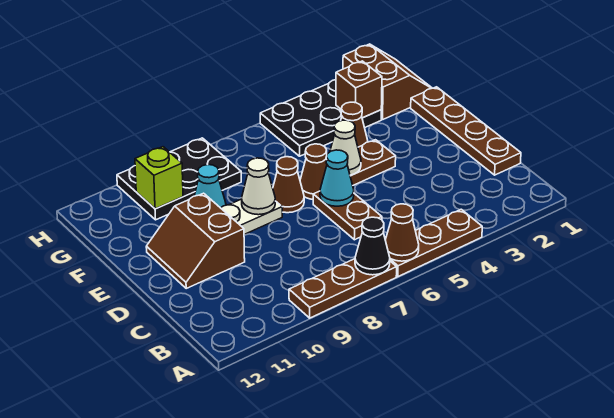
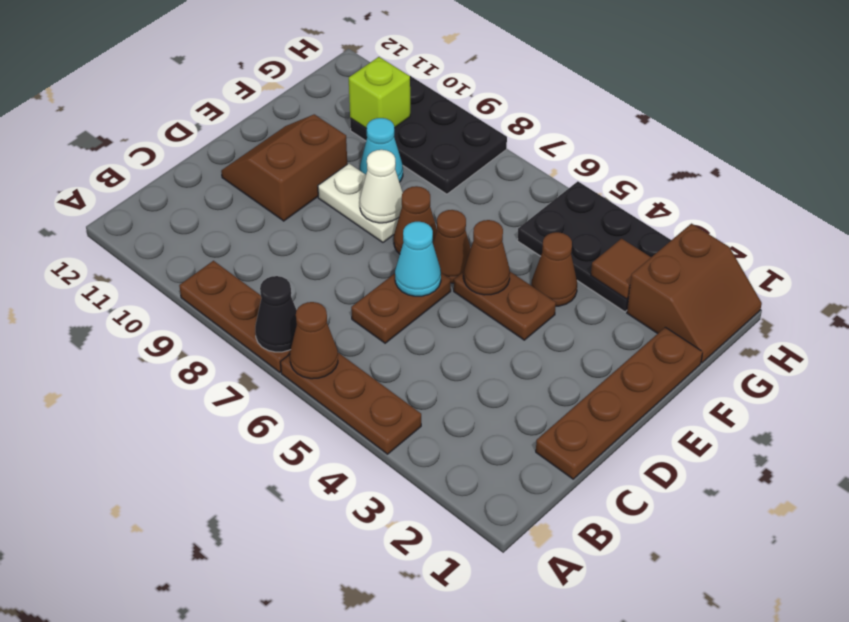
white cone E5 level 2 -> brown cone E5 level 2
brown brick G3 level 2 -> brown tile G3 level 2

